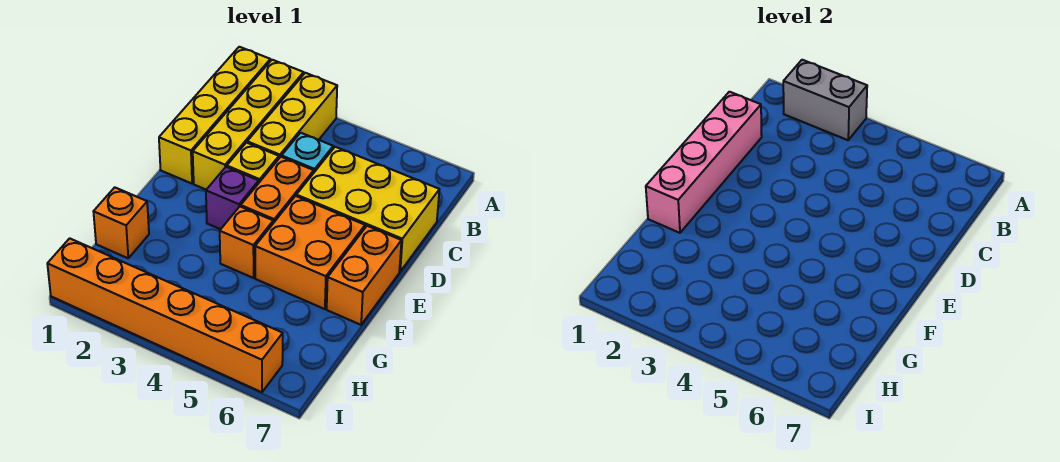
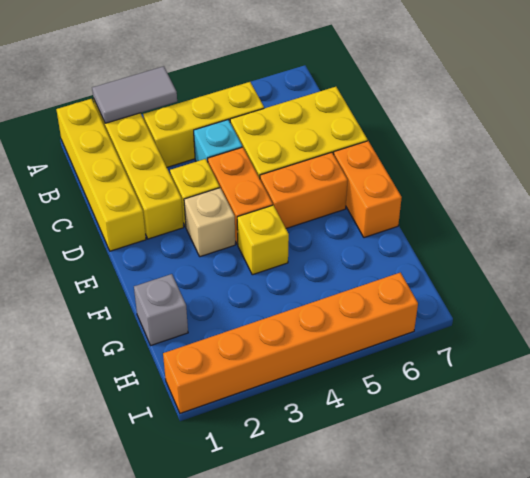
grey brick A2:A3 level 2 -> grey tile A2:A3 level 2
yellow brick A3:C3 level 1 -> yellow brick B3:B5 level 1
pink brick C1:F1 level 2 -> none
purple brick E3 level 1 -> tan brick E3 level 1
orange brick E5:F6 level 1 -> orange brick E5:E6 level 1
orange brick F4 level 1 -> yellow brick F4 level 1
orange brick G1 level 1 -> grey brick G1 level 1

